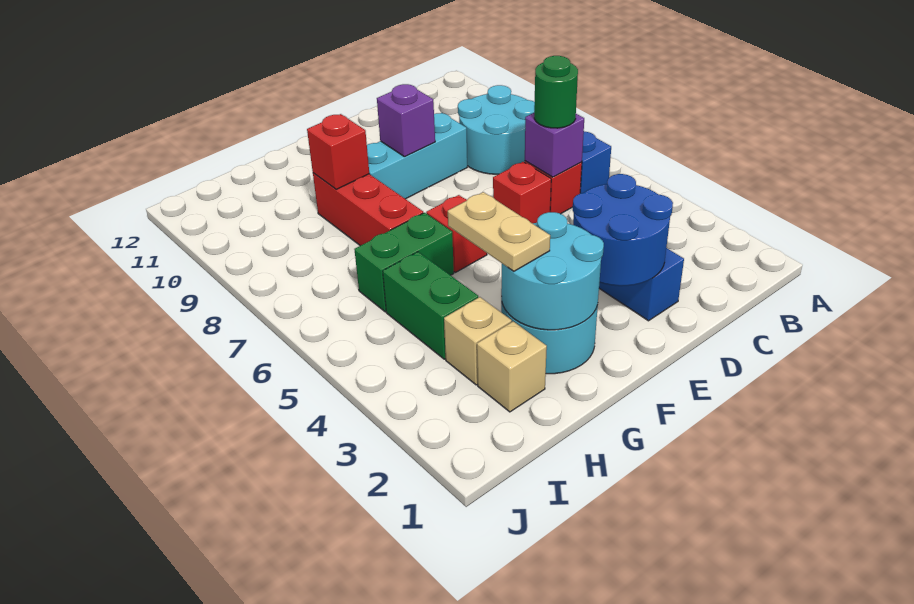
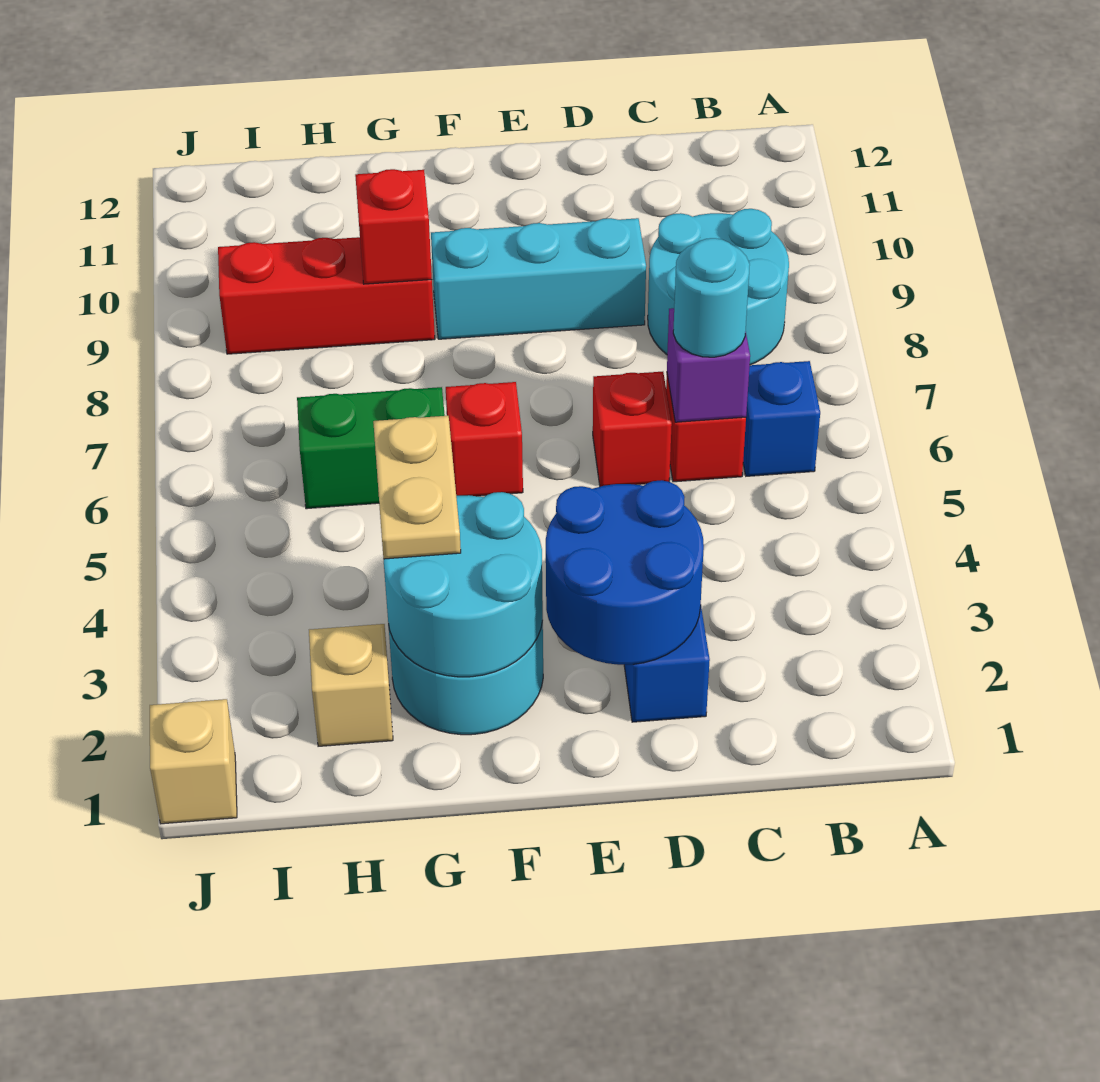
green round brick C6 level 3 -> cyan round brick C6 level 3
purple brick E9 level 2 -> none
red brick G7:G9 level 1 -> red brick G9:I9 level 1
tan brick H3 level 1 -> tan brick J1 level 1
green brick H4:H5 level 1 -> none

